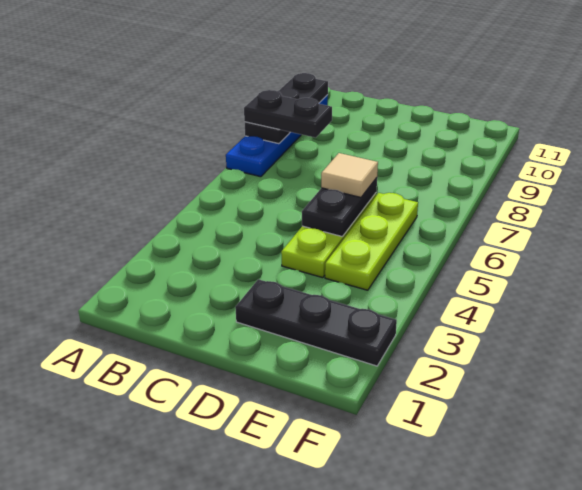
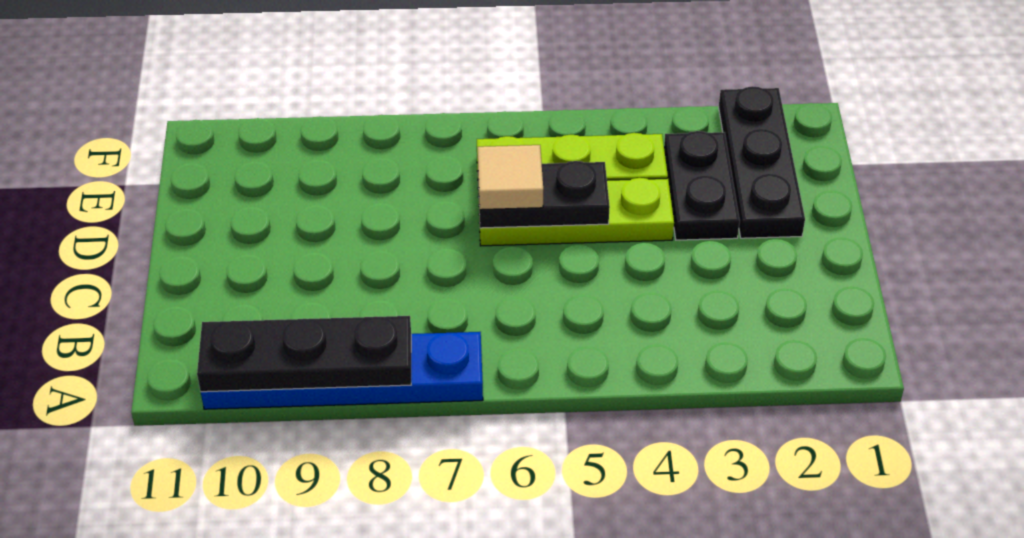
black plate A8:B8 level 3 -> black plate D3:E3 level 1

